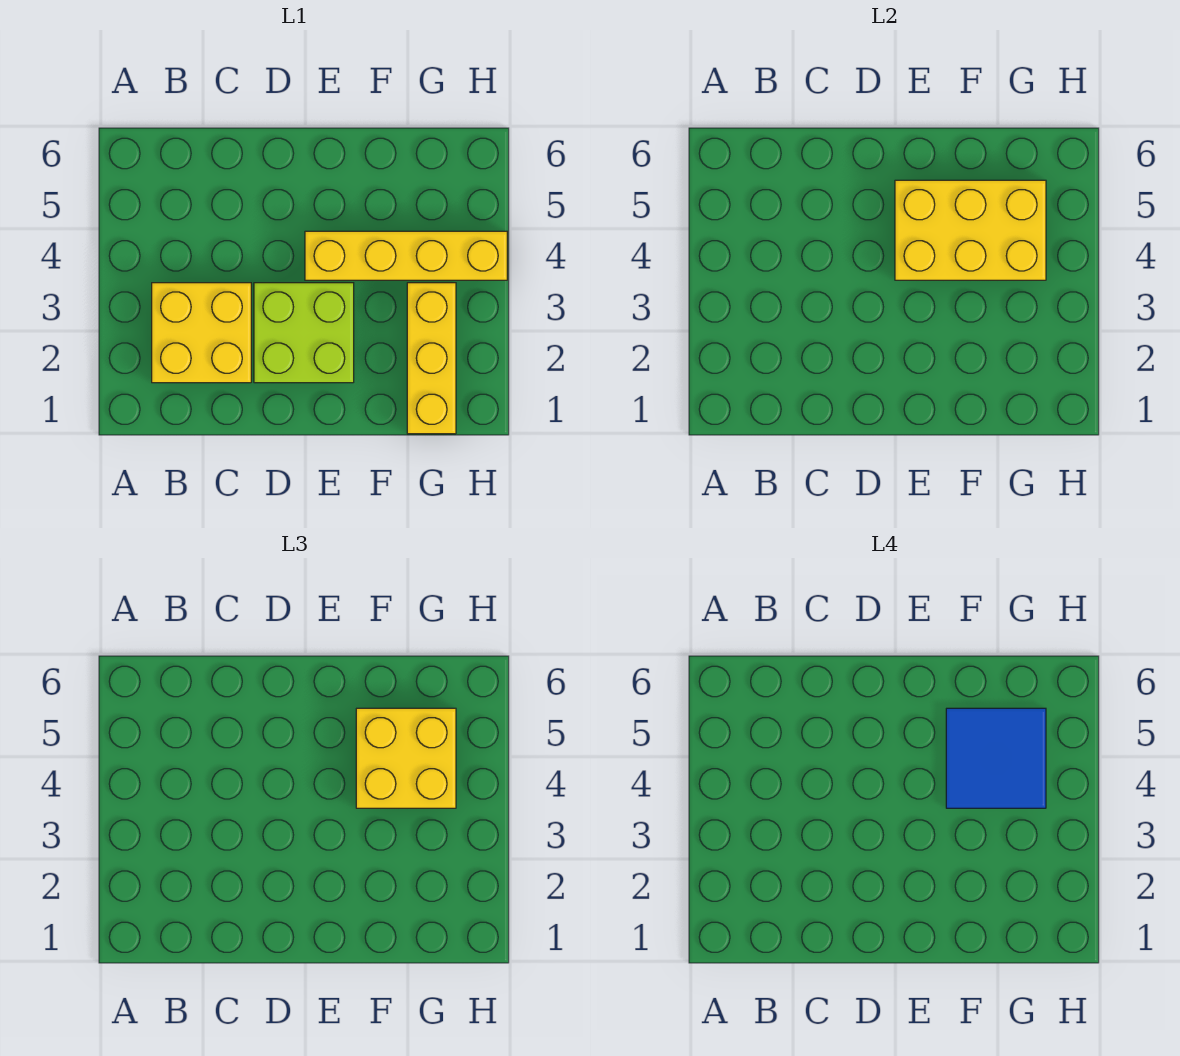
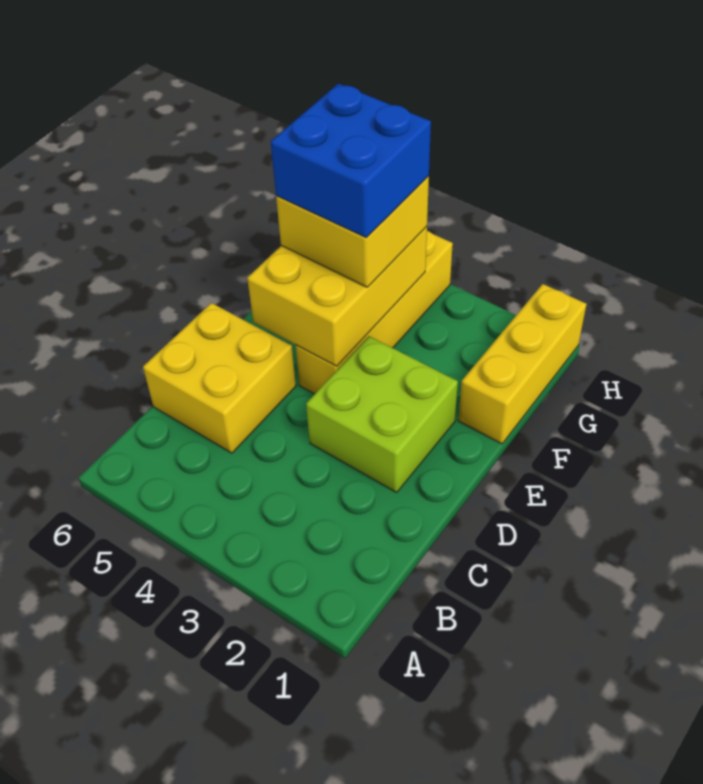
yellow brick B2:C3 level 1 -> yellow brick C5:D6 level 1
blue tile F4:G5 level 4 -> blue brick F4:G5 level 4
yellow brick G1:G3 level 1 -> yellow brick F1:H1 level 1

